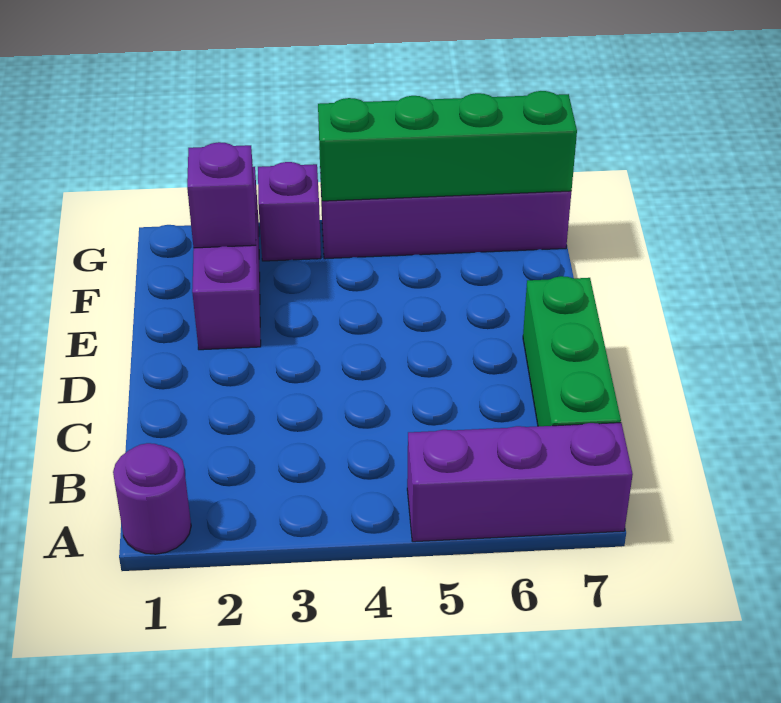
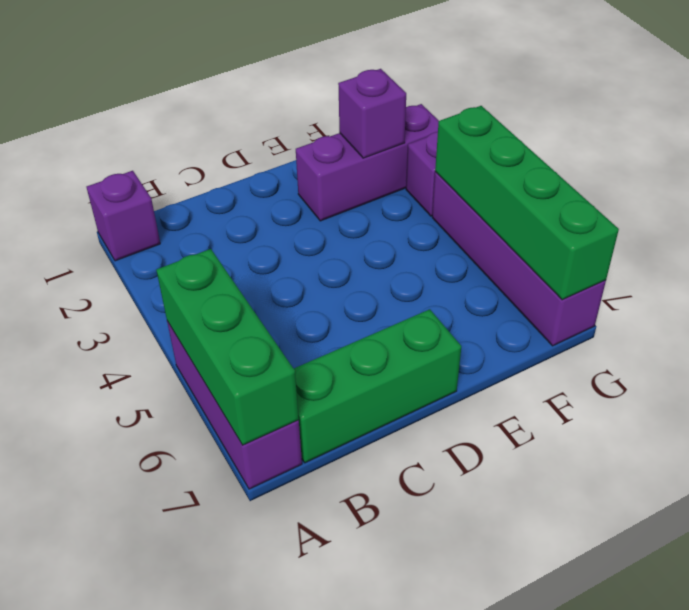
purple round brick A1 level 1 -> purple brick A1 level 1
none -> green brick A5:A7 level 2

